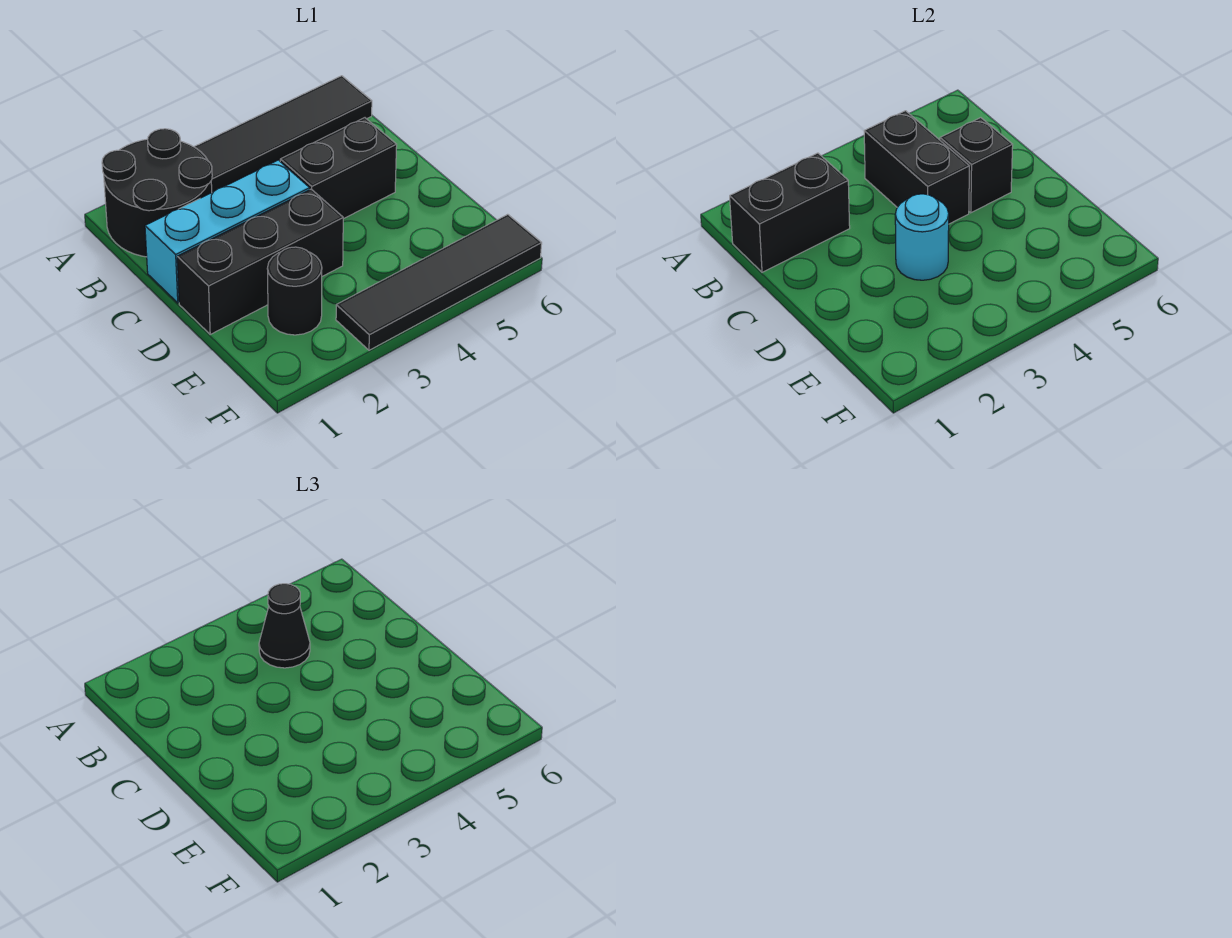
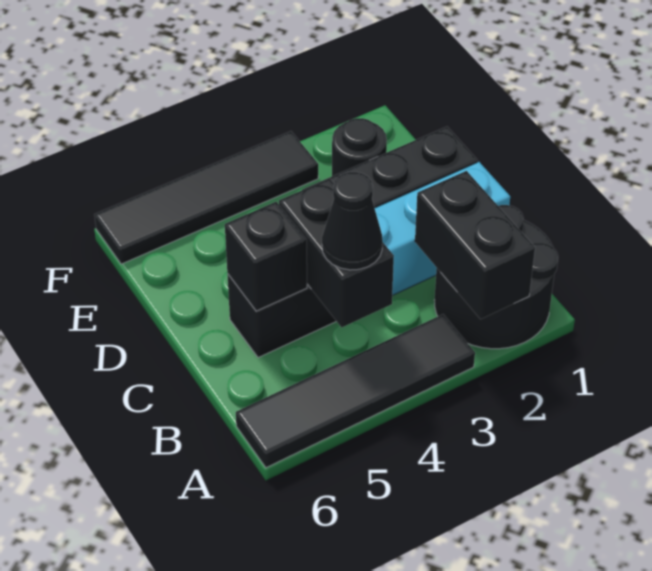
black brick B1:B2 level 2 -> black brick A2:B2 level 2
cyan round brick D3 level 2 -> none

